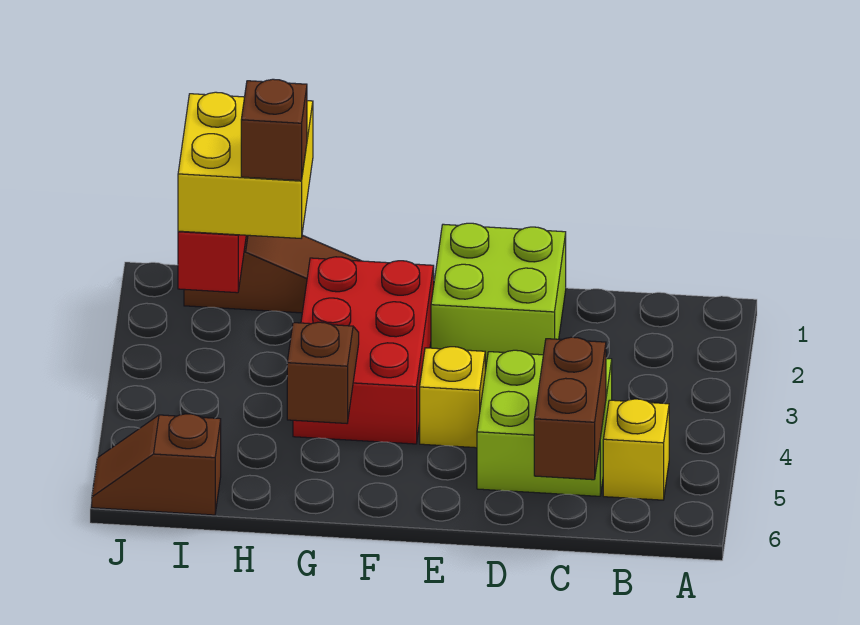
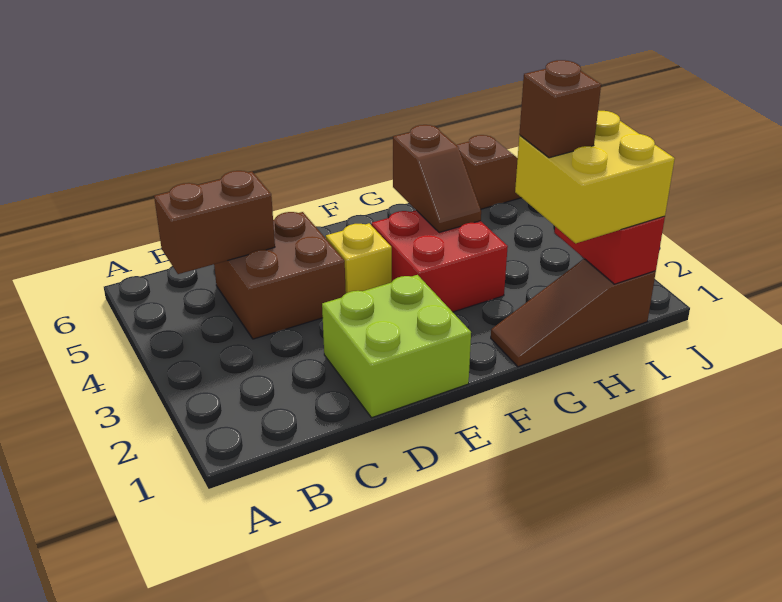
yellow brick B5 level 1 -> none
lime brick C4:D5 level 1 -> brown brick C4:D5 level 1
brown brick C5:C6 level 2 -> brown brick B5:C5 level 2
red brick F2:G4 level 1 -> red brick F3:G4 level 1

